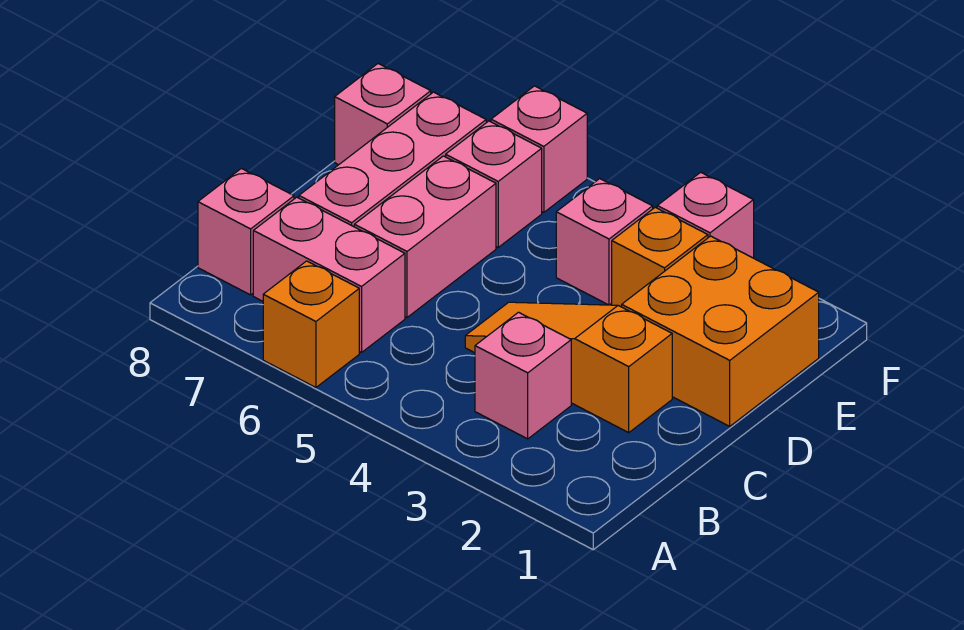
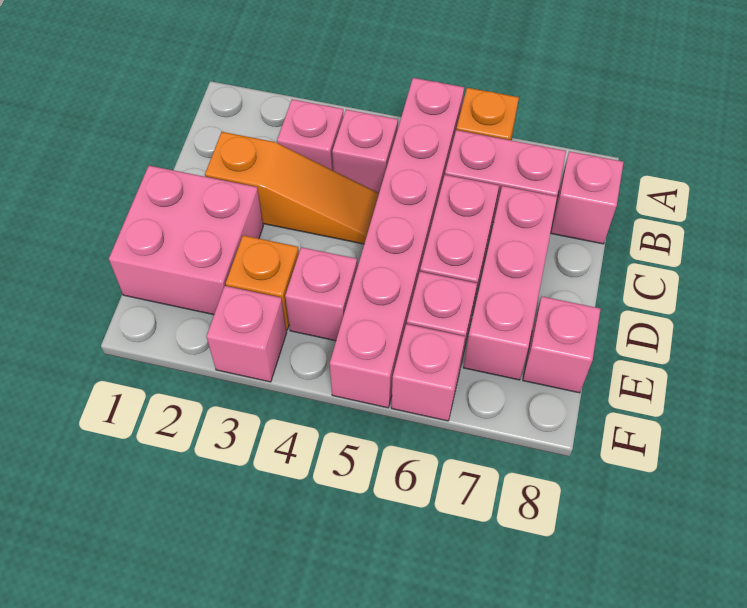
none -> pink brick A5:F5 level 1
none -> pink brick B4 level 1
orange brick D1:E2 level 1 -> pink brick D1:E2 level 1

